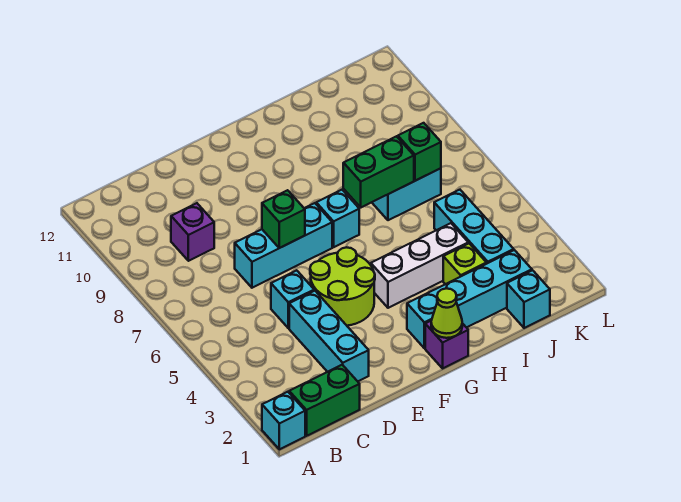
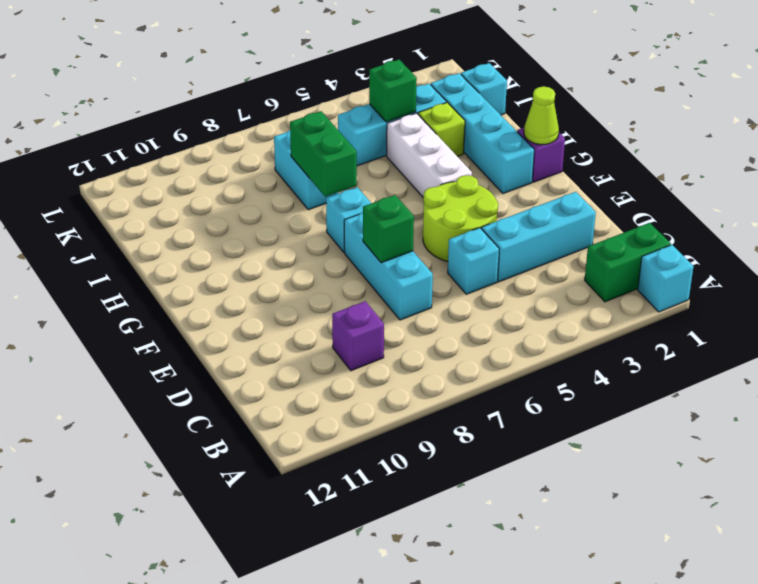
green brick B1:C1 level 1 -> green brick B1:B2 level 1
green brick J7 level 2 -> green brick J4 level 2

